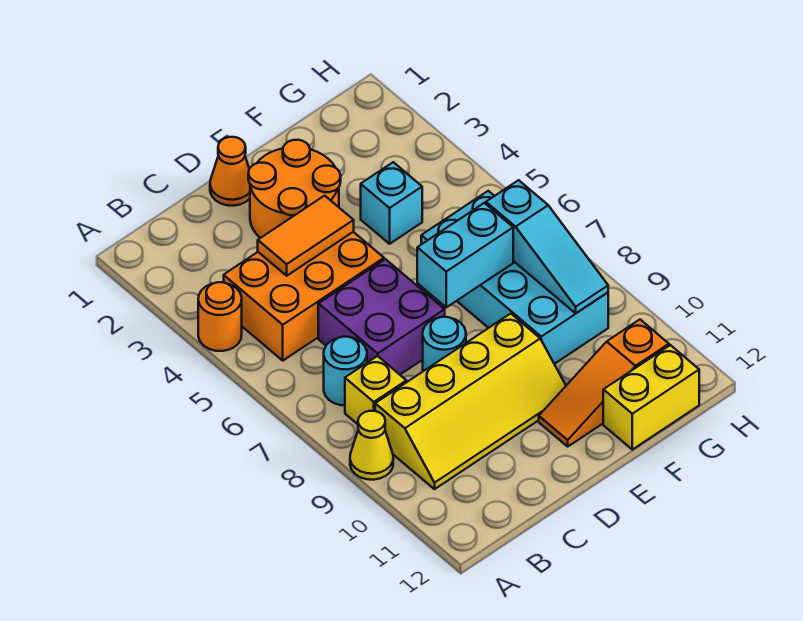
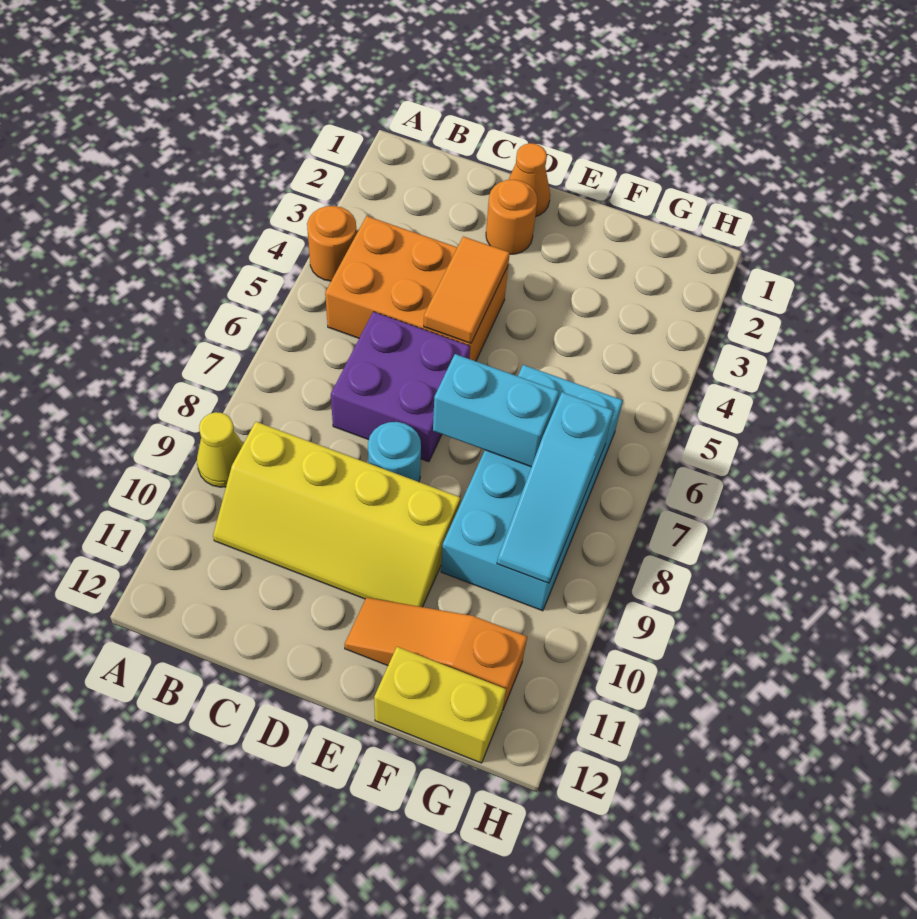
cyan round brick B7 level 1 -> none
yellow brick B8 level 1 -> none
orange tile C4:D4 level 2 -> orange tile D4:D5 level 2
orange round brick D2:E3 level 1 -> orange round brick D2 level 1
cyan brick F4 level 1 -> none

